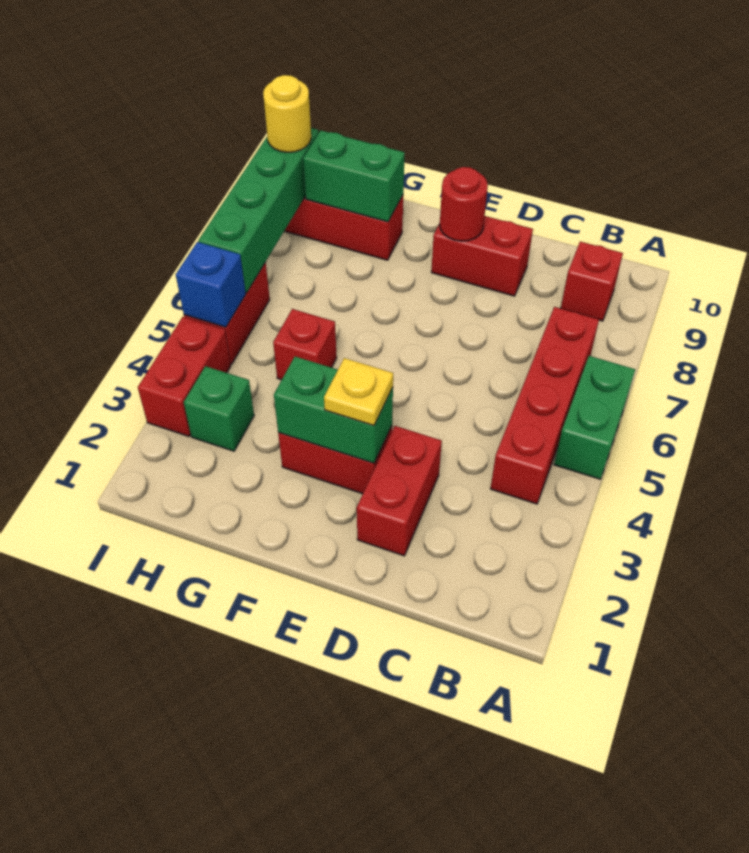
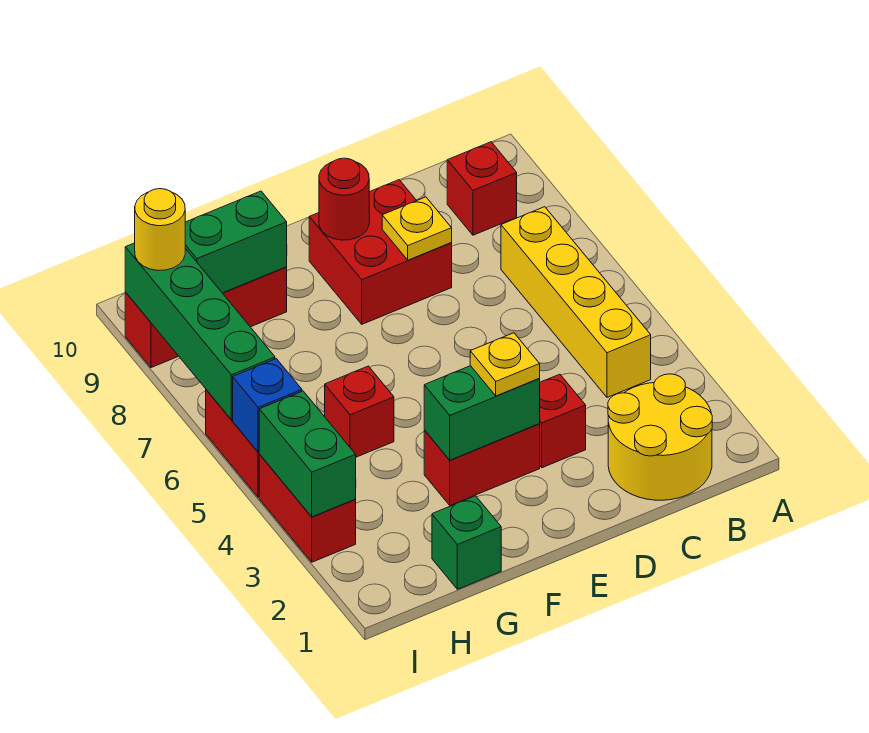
green brick A5:A6 level 1 -> green brick I3:I4 level 2
none -> yellow round brick B1:C2 level 1
red brick B4:B7 level 1 -> yellow brick B4:B7 level 1
red brick D2:D3 level 1 -> red brick D3 level 1
none -> yellow plate D8 level 2
red brick D9:E9 level 1 -> red brick D8:E9 level 1
green brick H3 level 1 -> green brick G1 level 1

